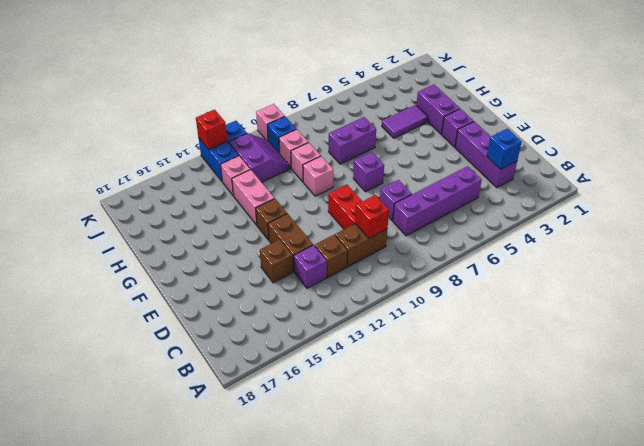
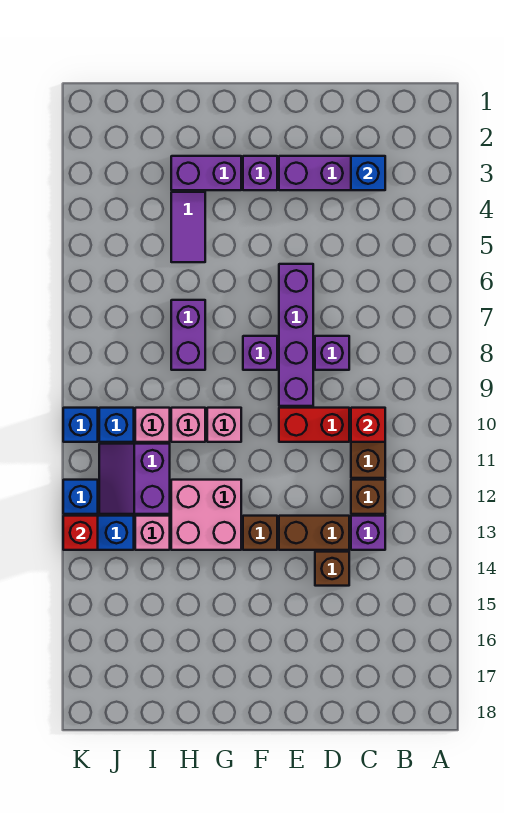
purple brick C5:C8 level 1 -> purple brick E6:E9 level 1
pink brick G13:H13 level 1 -> pink brick G12:H13 level 1
purple slope I11:J12 level 1 top 12 -> purple slope I11:J12 level 1 top I
pink brick K10 level 1 -> blue brick K10 level 1

